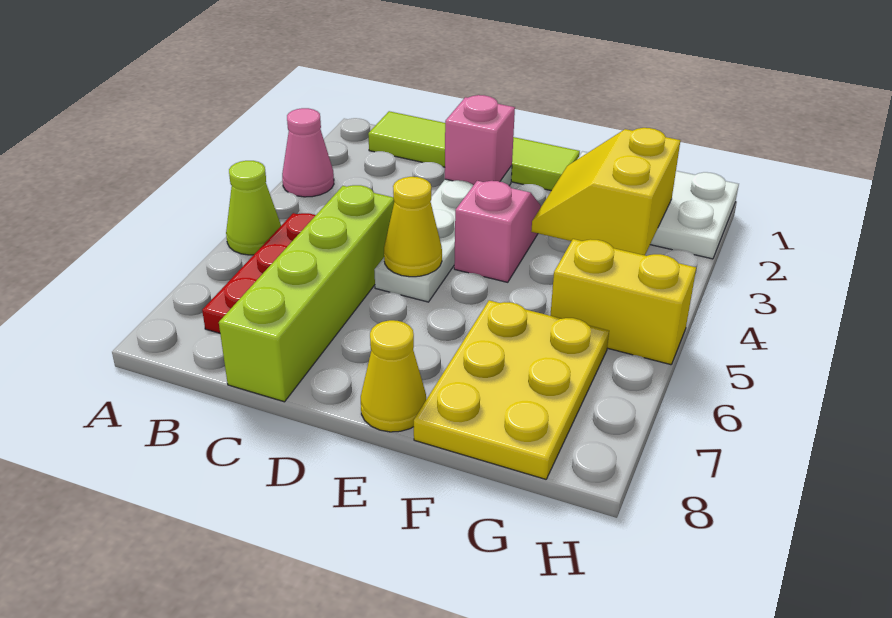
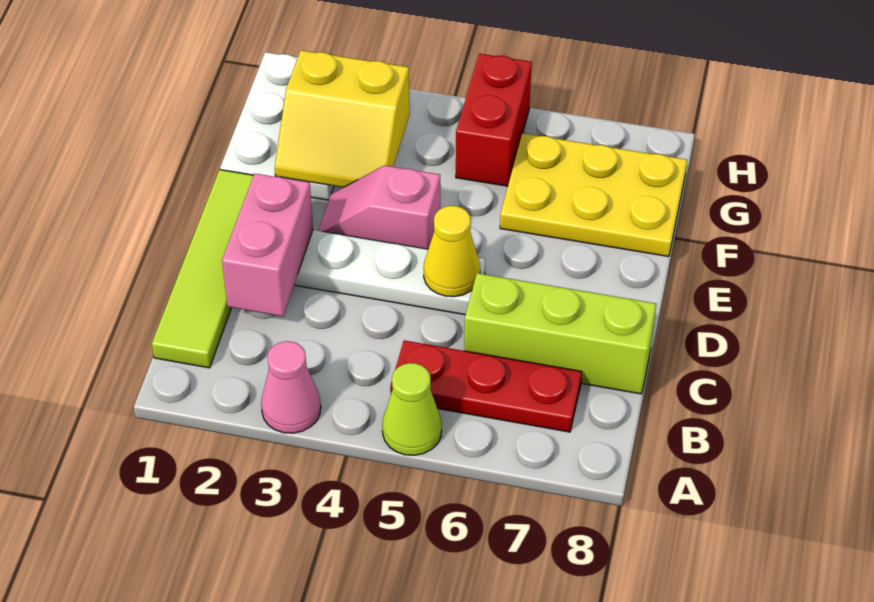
lime brick C5:C8 level 1 -> lime brick C6:C8 level 1
pink brick D2 level 2 -> pink brick C2:D2 level 2
yellow cone E8 level 1 -> none
yellow brick G5:H5 level 1 -> red brick G5:H5 level 1

